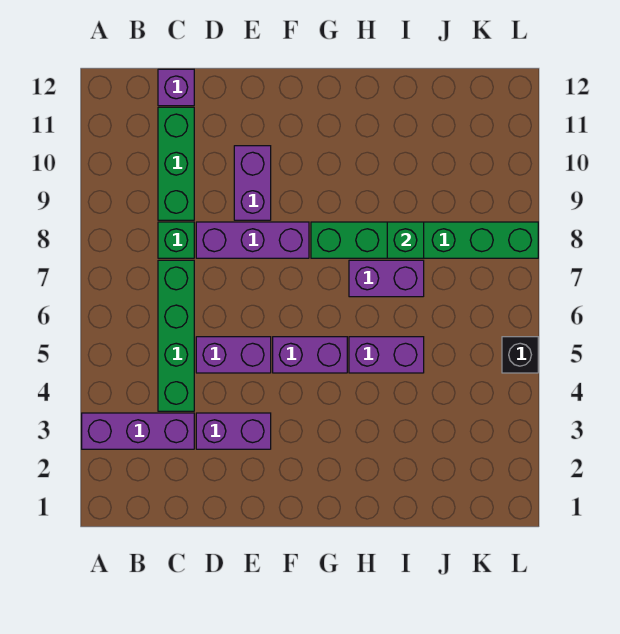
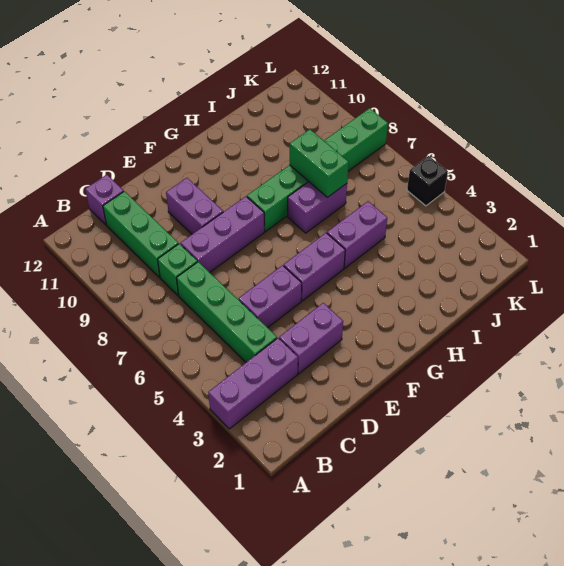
green brick I8 level 2 -> green brick I7:I8 level 2

